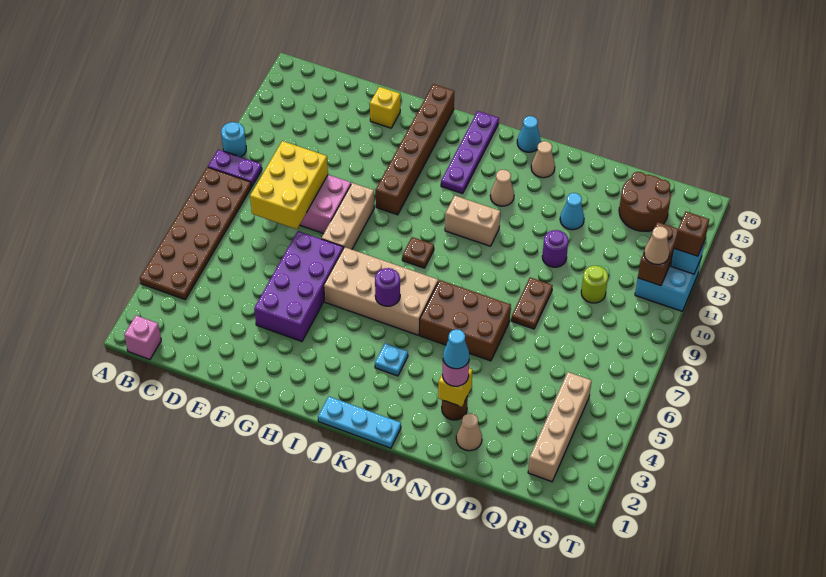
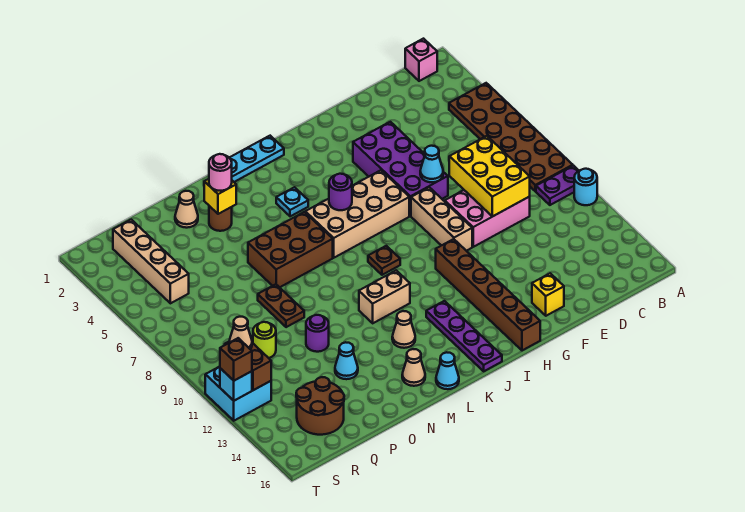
cyan cone N3 level 4 -> cyan cone F7 level 2

